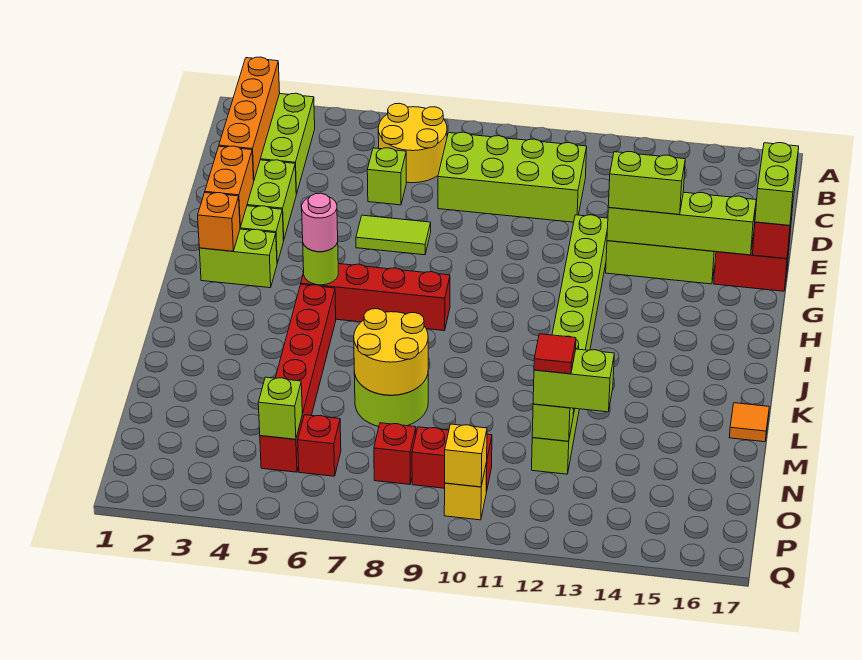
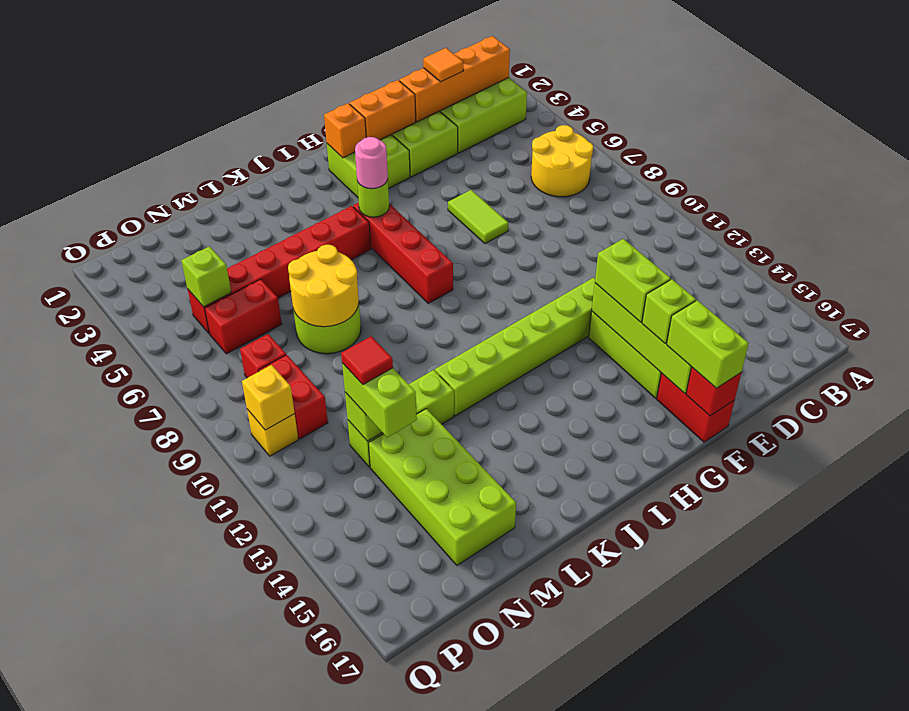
lime brick C8:D11 level 1 -> lime brick M13:N16 level 1
lime brick D6 level 1 -> lime brick F15 level 3
lime brick E17:F17 level 3 -> lime brick F16:F17 level 3
orange tile L17 level 1 -> orange tile D2 level 3
red brick O6 level 1 -> red brick N6:O6 level 1

